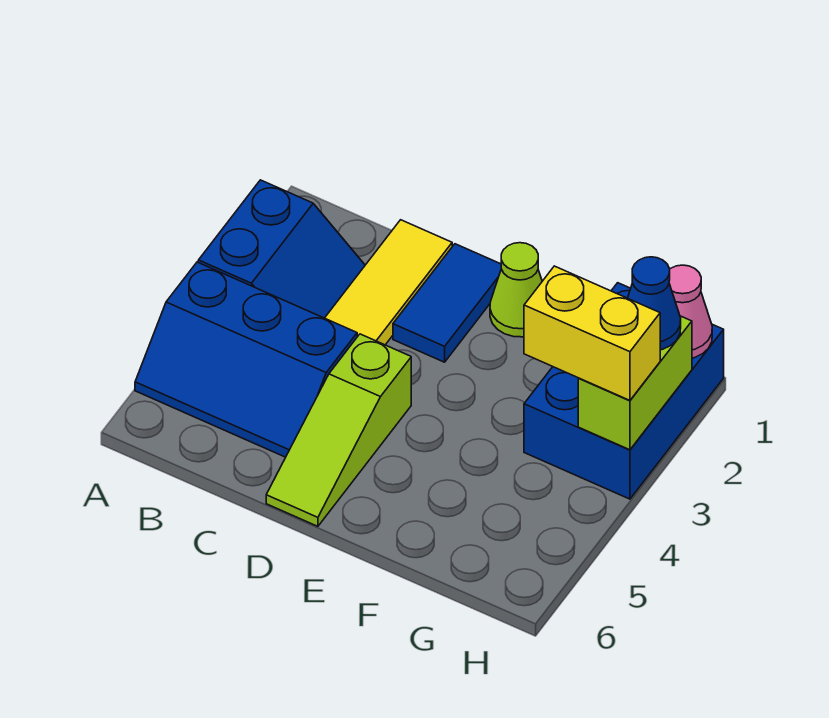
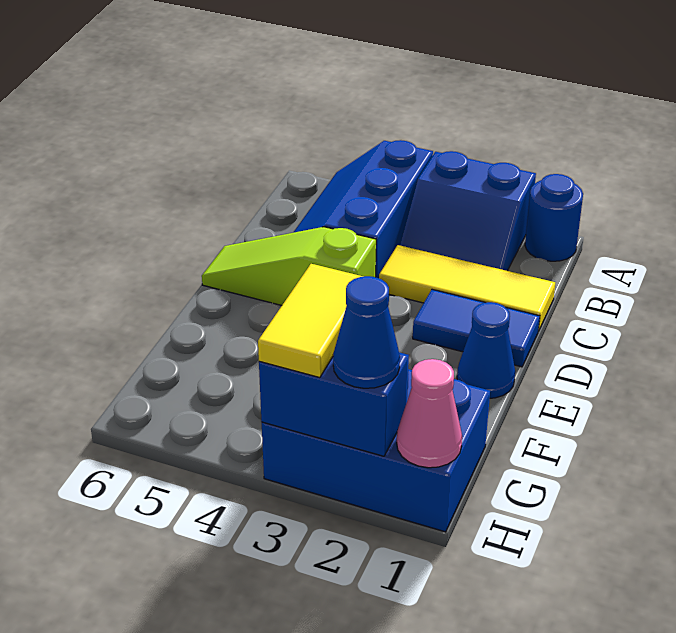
none -> blue round brick A1 level 1
lime cone E1 level 1 -> blue cone E1 level 1
yellow brick G3:H3 level 3 -> yellow tile G3:H3 level 3
lime brick H2:H3 level 2 -> blue brick H2:H3 level 2

